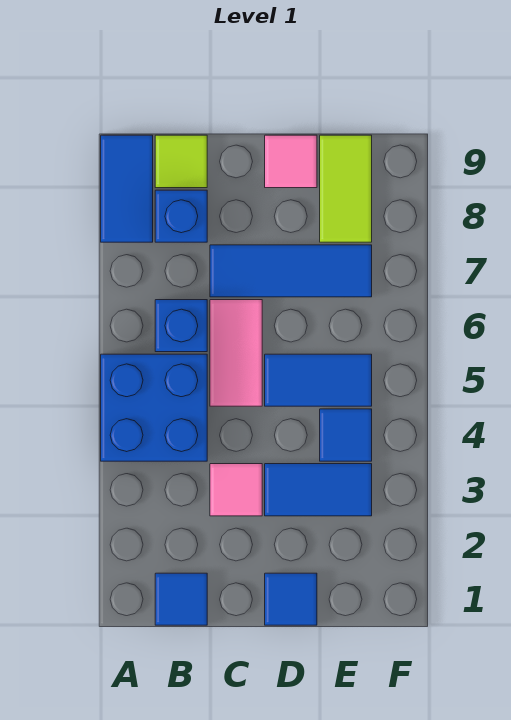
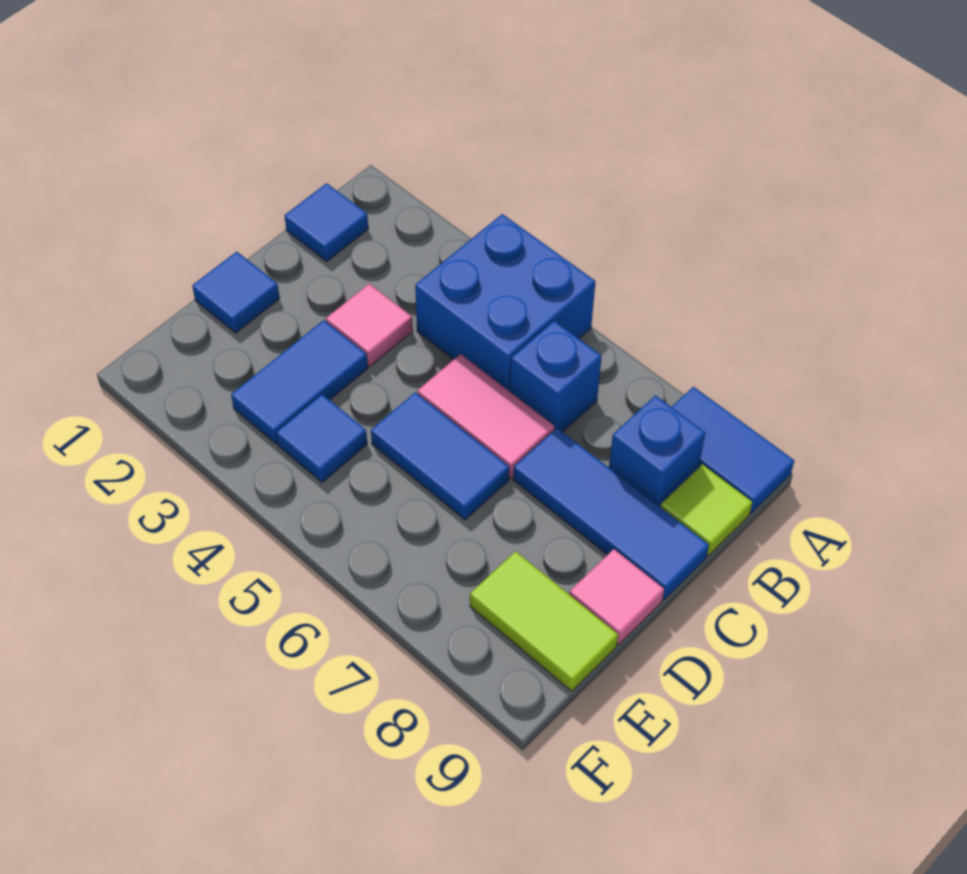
blue tile C7:E7 level 1 -> blue tile C7:C9 level 1
blue tile D5:E5 level 1 -> blue tile D5:D6 level 1

